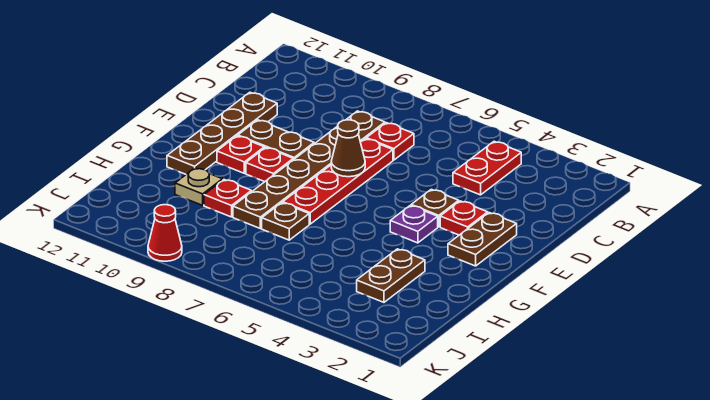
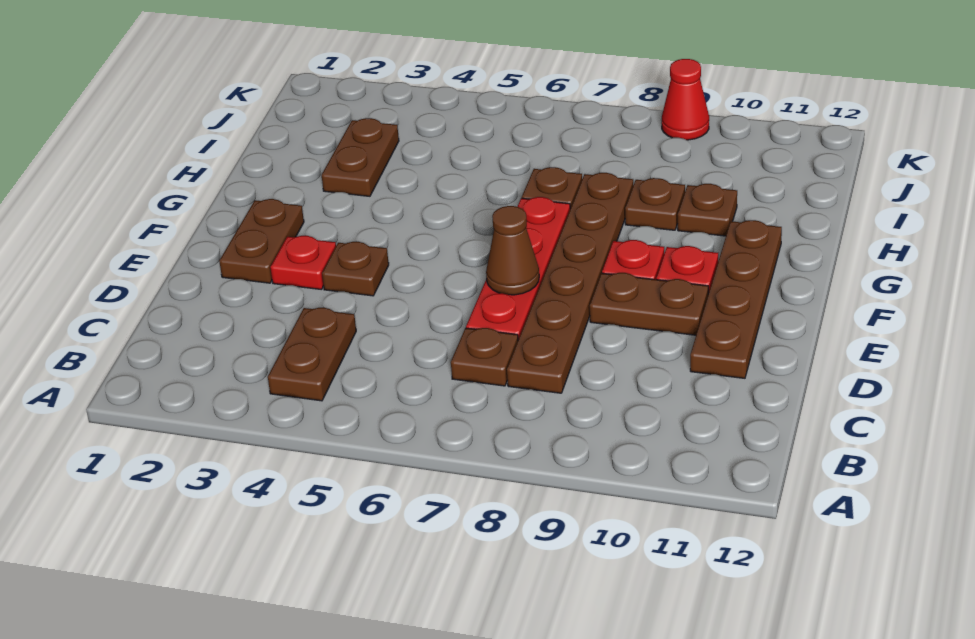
red plate B4:C4 level 1 -> brown plate B4:C4 level 1
red plate C7 level 1 -> brown plate C7 level 1
purple plate F4 level 1 -> none
red plate H9 level 1 -> brown plate H9 level 1
tan plate H10 level 1 -> brown plate H10 level 1

